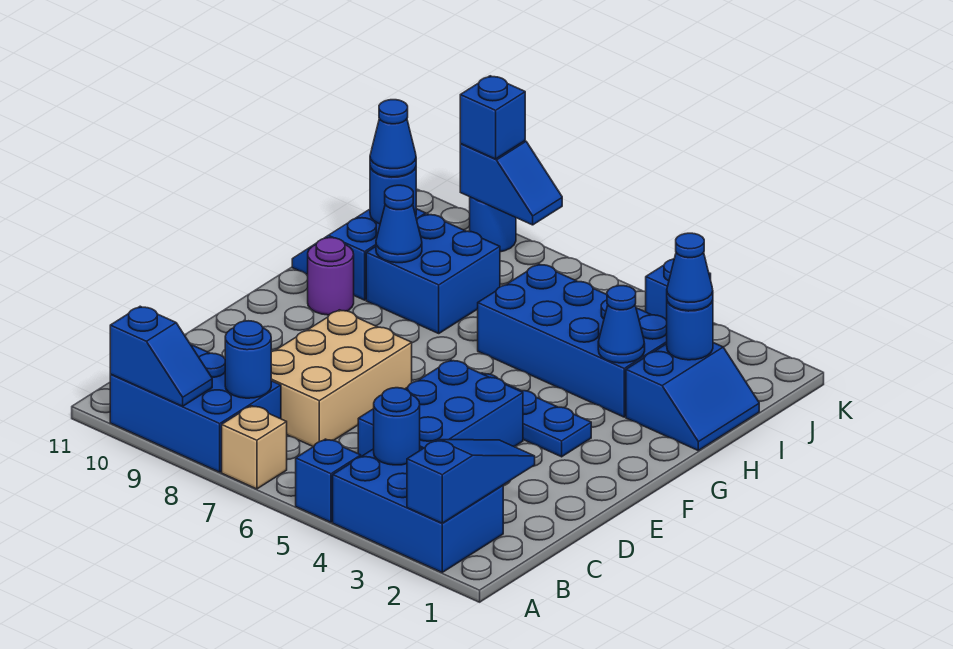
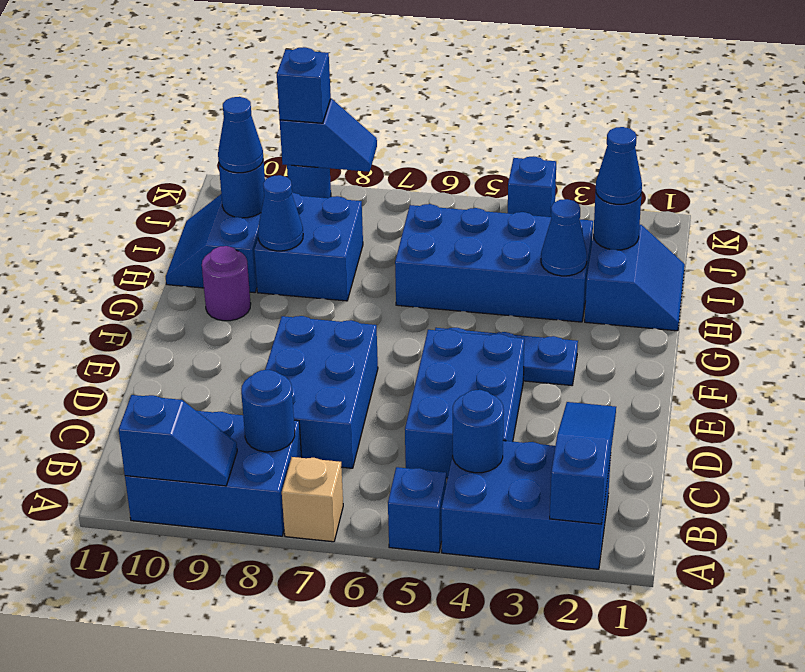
tan brick C7:E8 level 1 -> blue brick C7:E8 level 1

